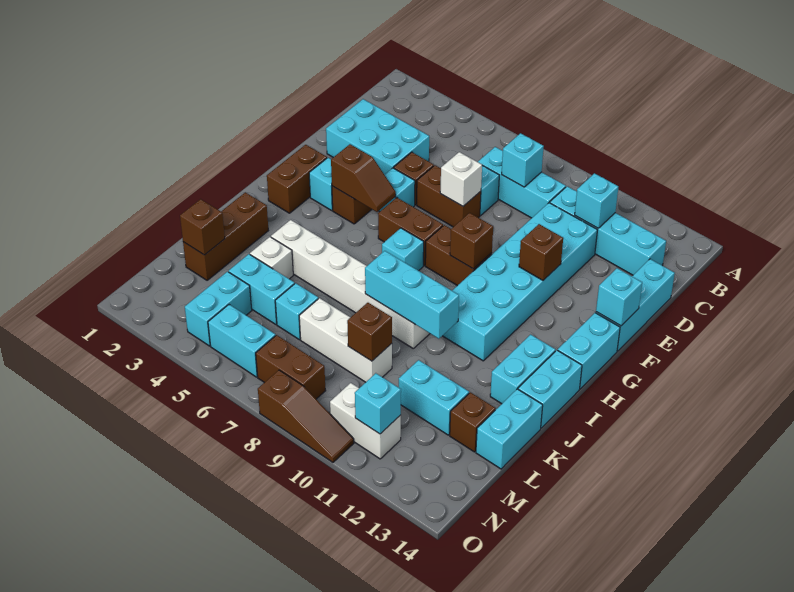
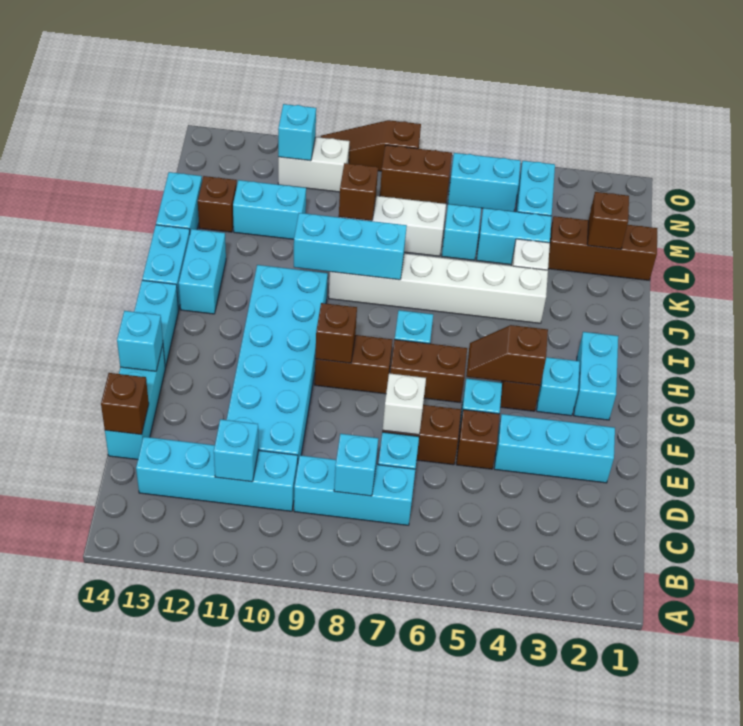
cyan brick D2:E4 level 1 -> cyan brick E2:E4 level 1
brown brick F11 level 2 -> brown brick D14 level 2
brown brick G2:H2 level 1 -> cyan brick G2:H2 level 1
brown brick J2:L2 level 1 -> brown brick L1:L3 level 1

